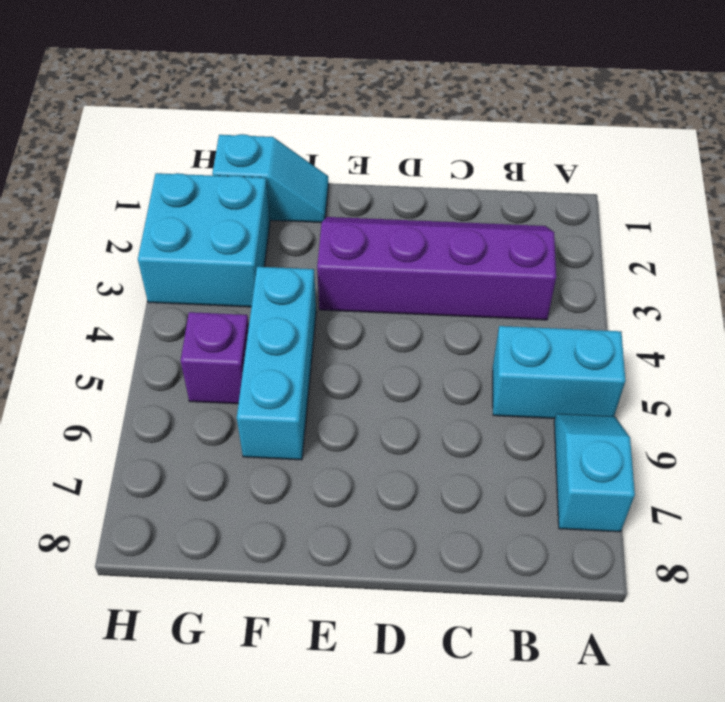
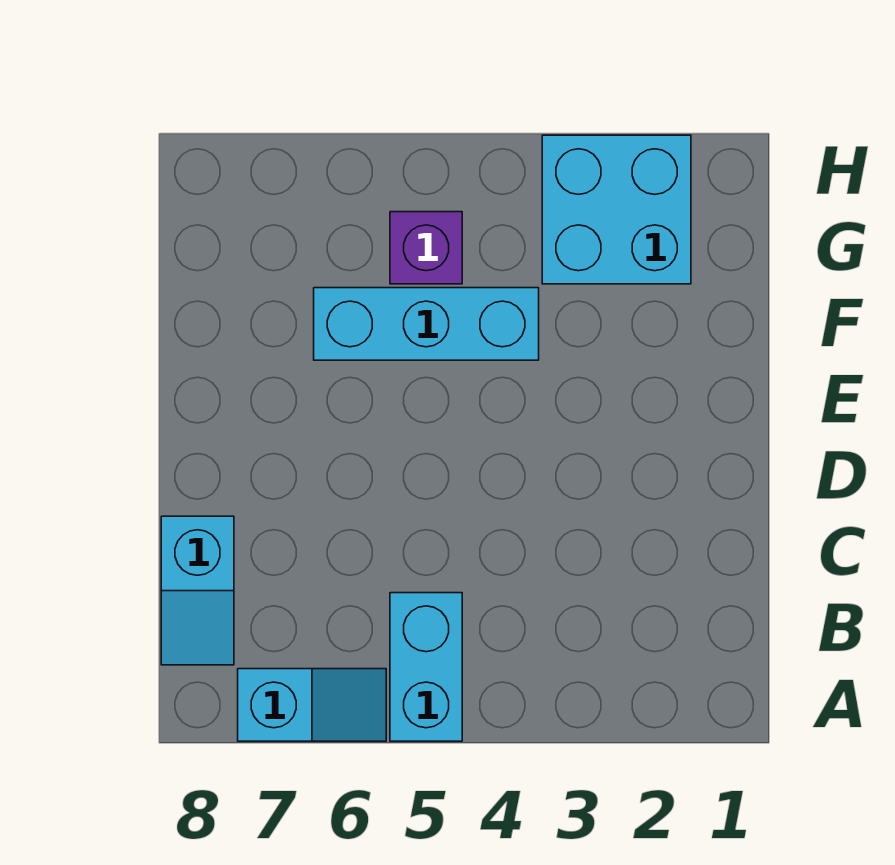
purple slope B2:E3 level 1 top 3 -> none
cyan slope F1:G1 level 1 top G -> cyan slope B8:C8 level 1 top C

